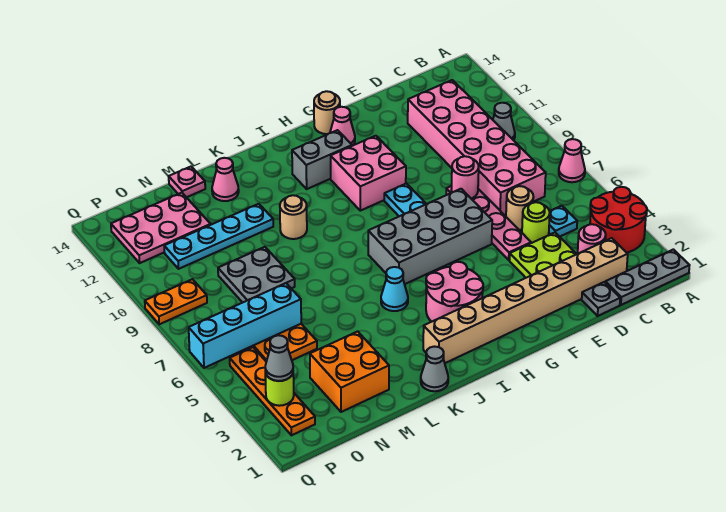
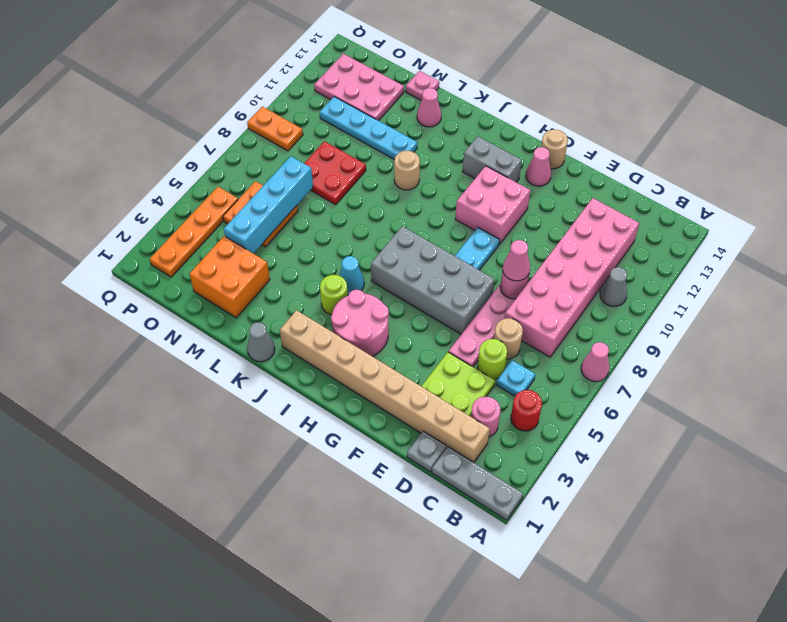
red round brick A3:B4 level 1 -> red round brick B4 level 1
none -> pink cone E8 level 3
grey plate M8:N9 level 1 -> red plate M8:N9 level 1
cyan brick N6:Q6 level 2 -> cyan brick N4:N7 level 2
lime round brick P3 level 2 -> lime round brick J4 level 1
grey cone P3 level 3 -> none

